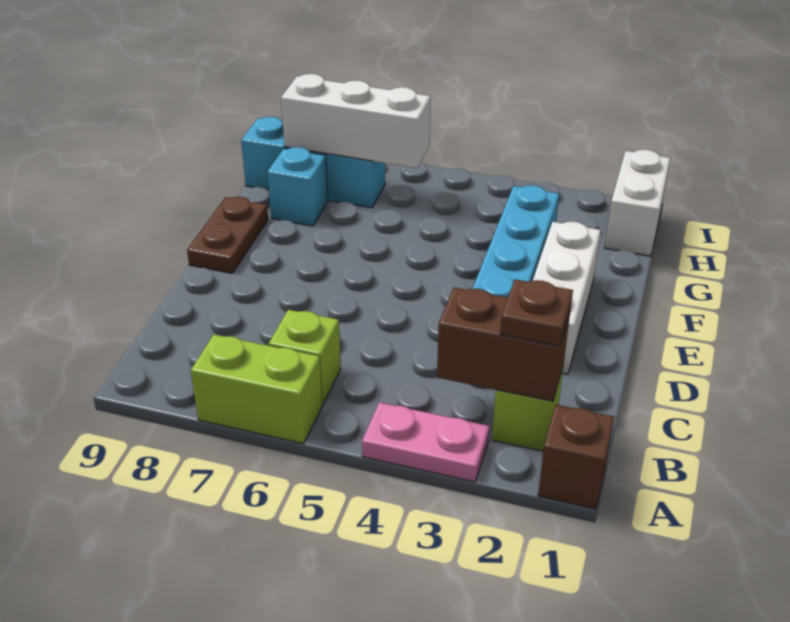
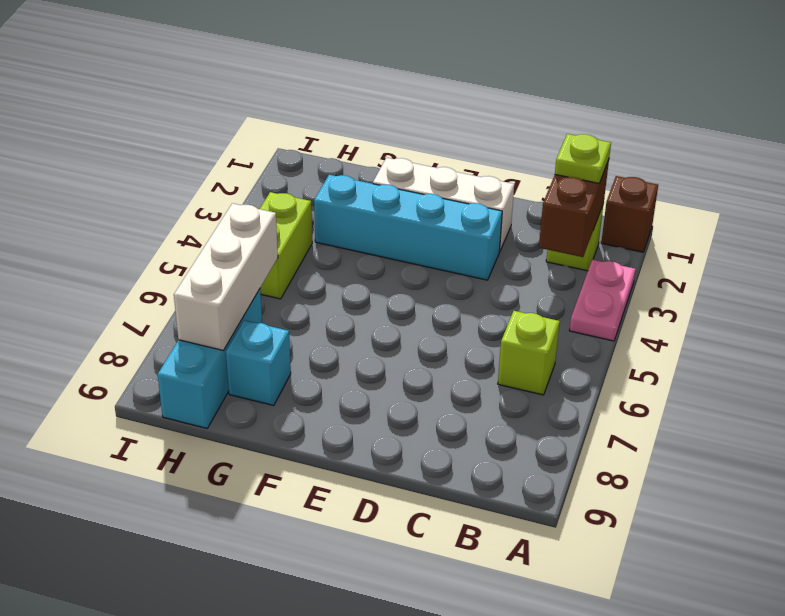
lime brick A6:A7 level 1 -> lime brick H4:H5 level 1
brown plate B2 level 3 -> lime plate B2 level 3
brown plate E9:F9 level 1 -> none
white brick H1:I1 level 1 -> none

